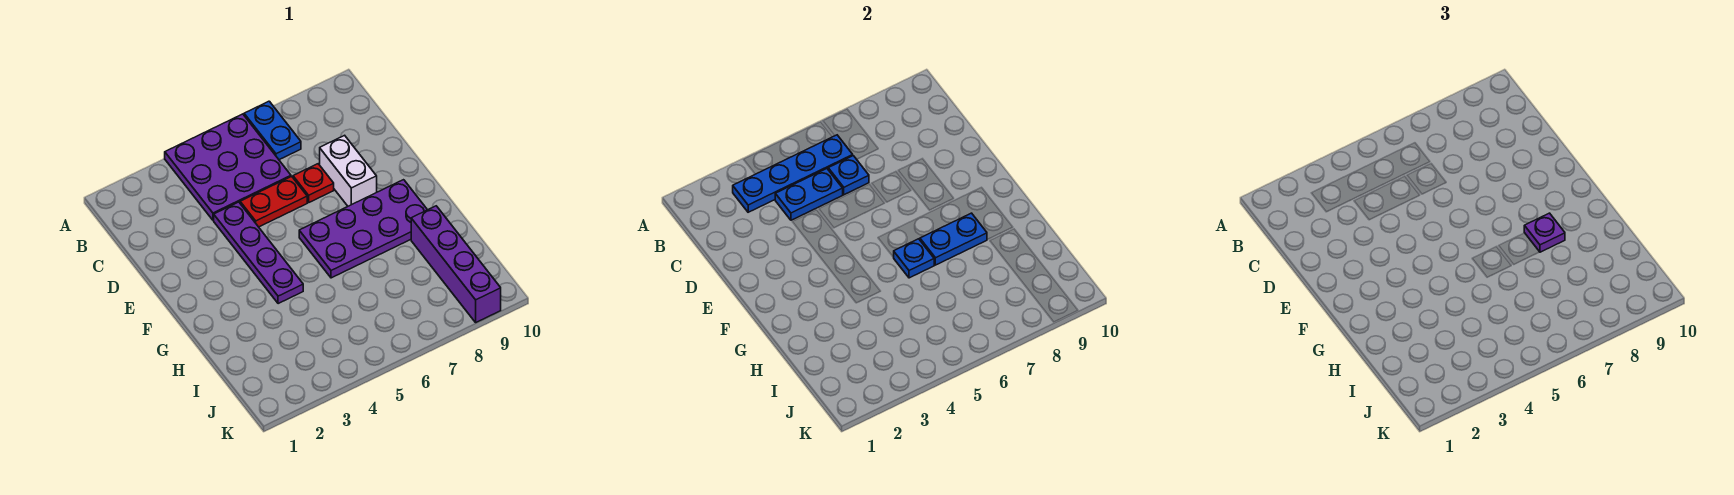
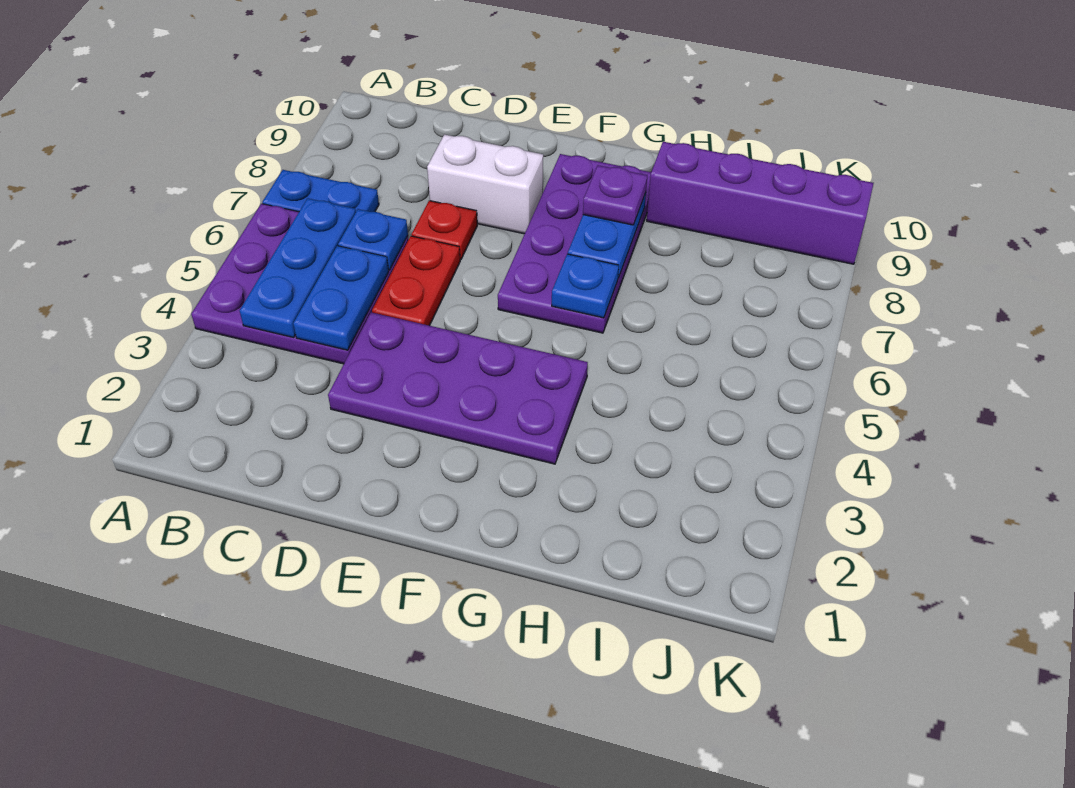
blue plate B3:B6 level 2 -> blue plate B4:B6 level 2
purple plate D4:G4 level 1 -> purple plate D3:G4 level 1

